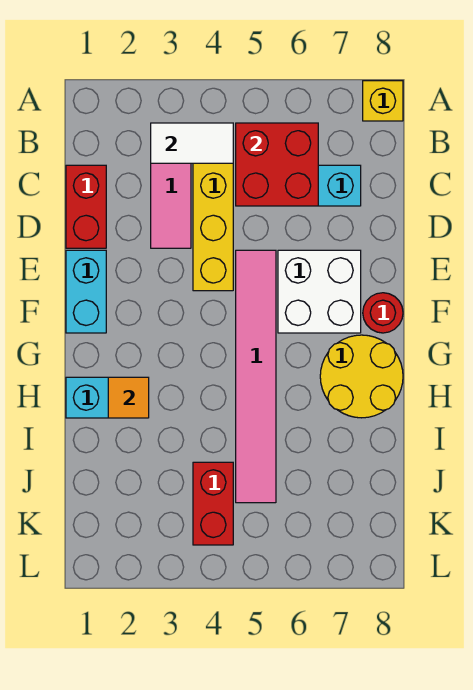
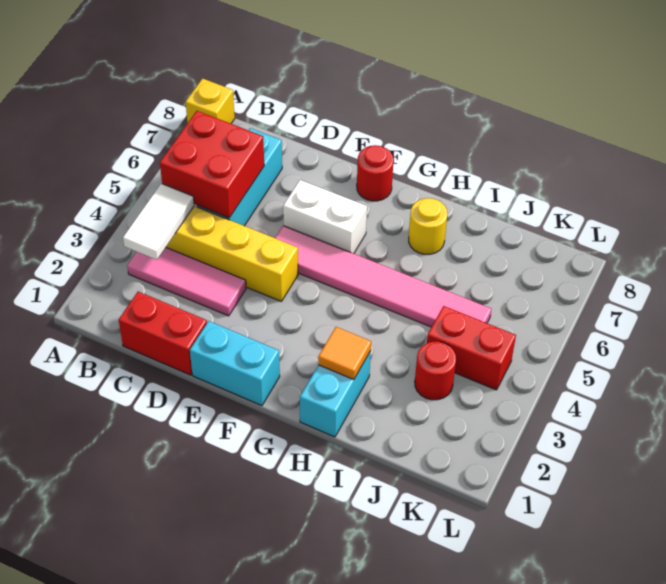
white brick E6:F7 level 1 -> white brick E6:F6 level 1
yellow round brick G7:H8 level 1 -> yellow round brick H7 level 1
none -> red round brick J3 level 1

